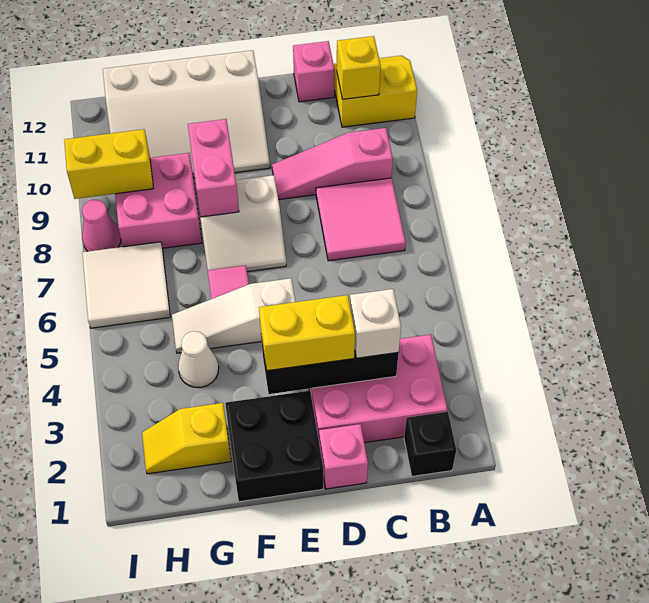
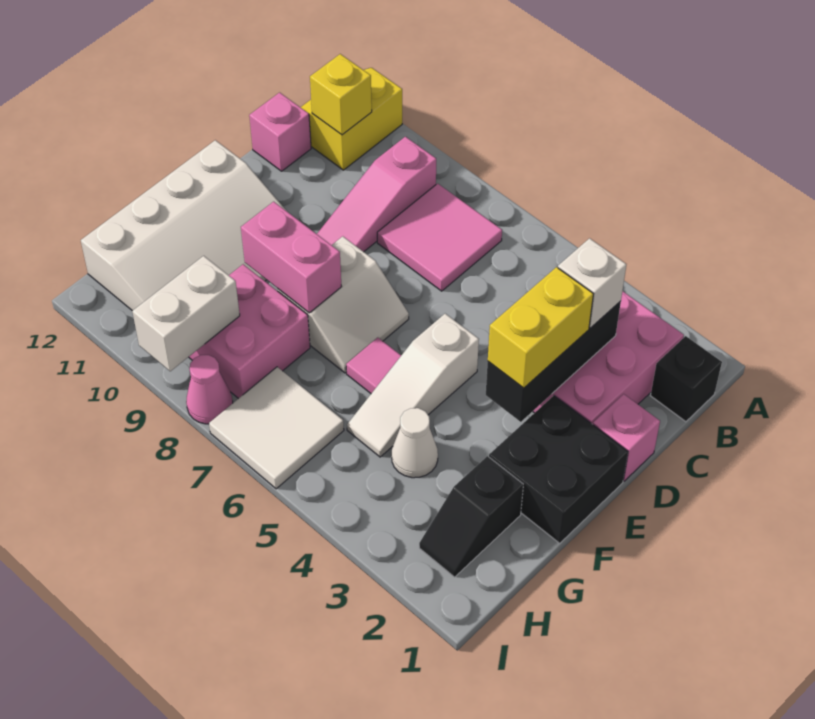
yellow slope G2:H2 level 1 top G -> black slope G2:H2 level 1 top G
yellow brick H9:I9 level 2 -> white brick H9:I9 level 2

